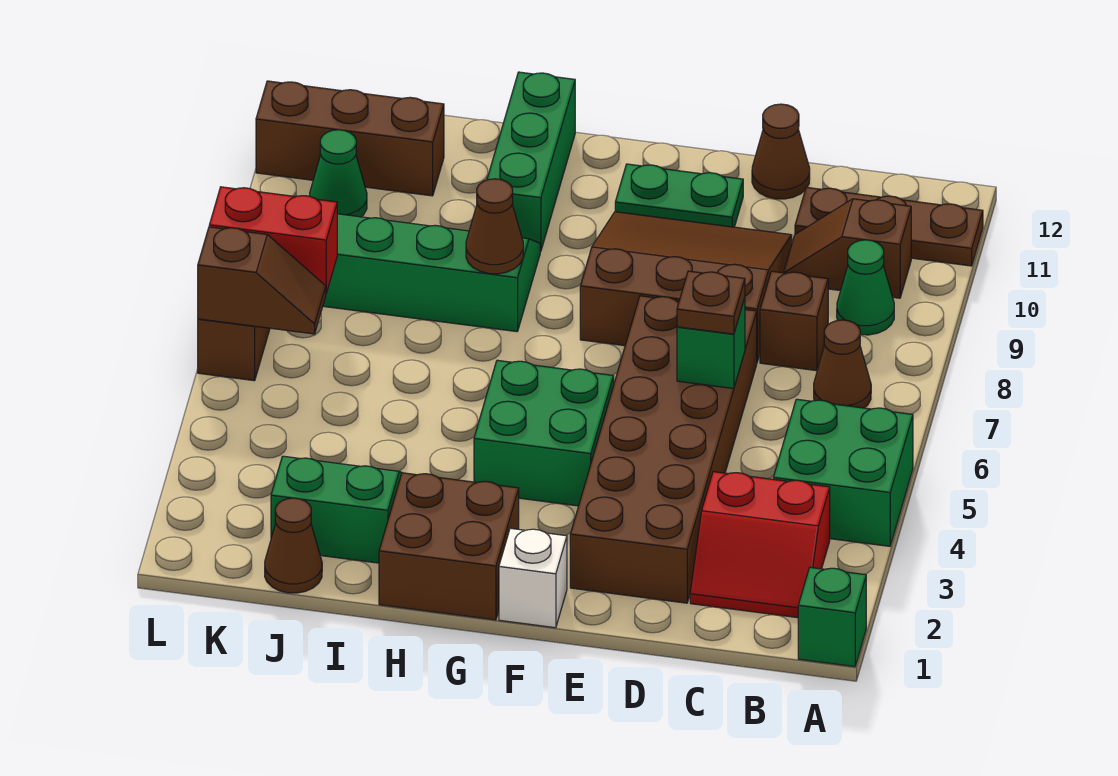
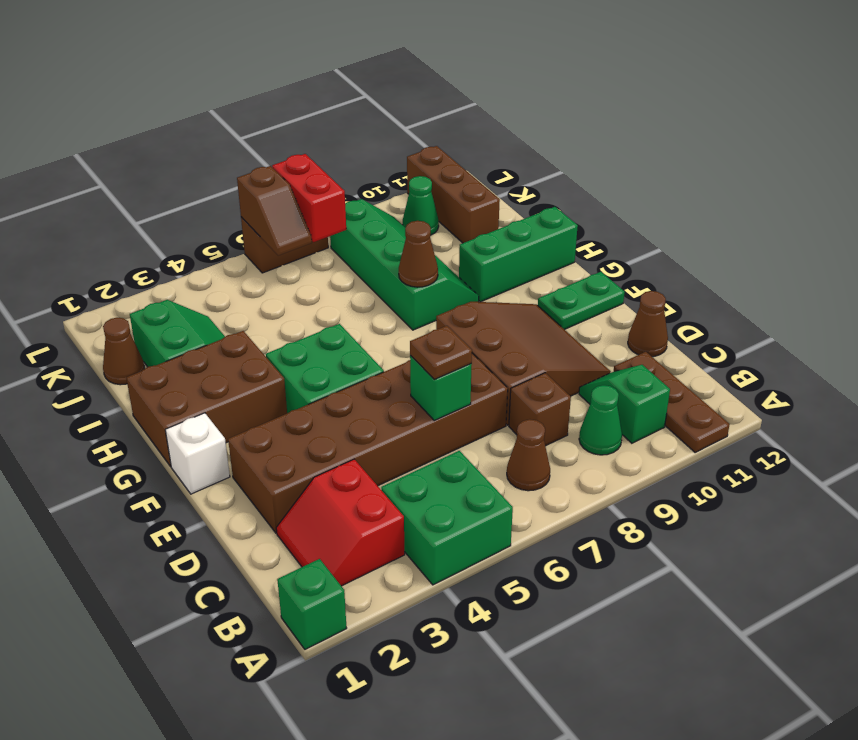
brown slope B10:C10 level 1 top B -> green slope B10:C10 level 1 top B
green plate E11:F11 level 1 -> green plate F11:F12 level 1
brown brick G1:H2 level 1 -> brown brick G1:H3 level 1

